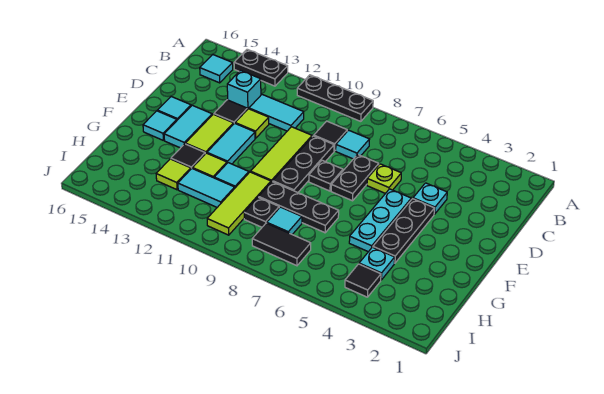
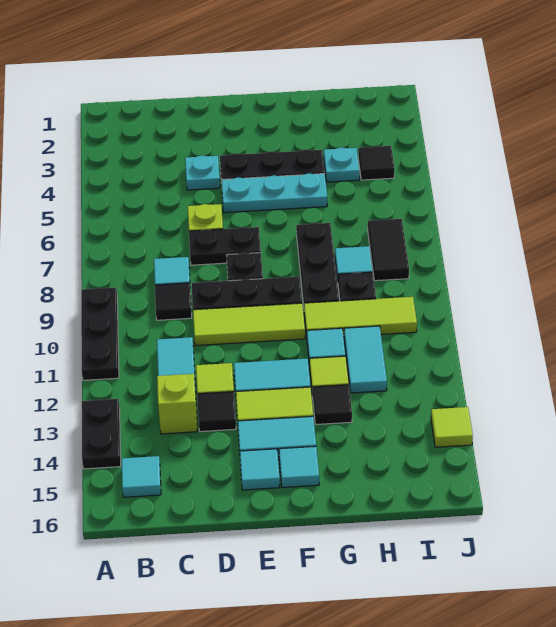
cyan brick C13 level 1 -> lime brick C13 level 1
lime tile H13 level 1 -> lime tile J14 level 1

